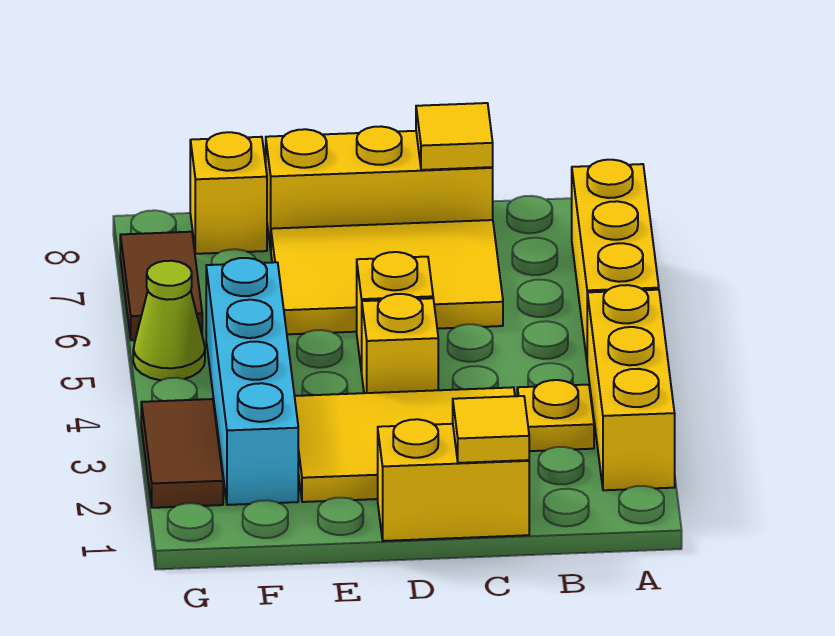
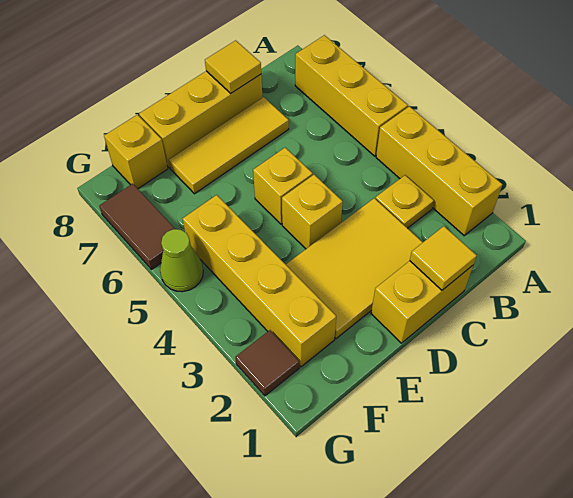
yellow tile C6:E7 level 1 -> yellow tile C7:E7 level 1
cyan brick F2:F5 level 1 -> yellow brick F2:F5 level 1
brown tile G2:G3 level 1 -> brown tile G2 level 1

